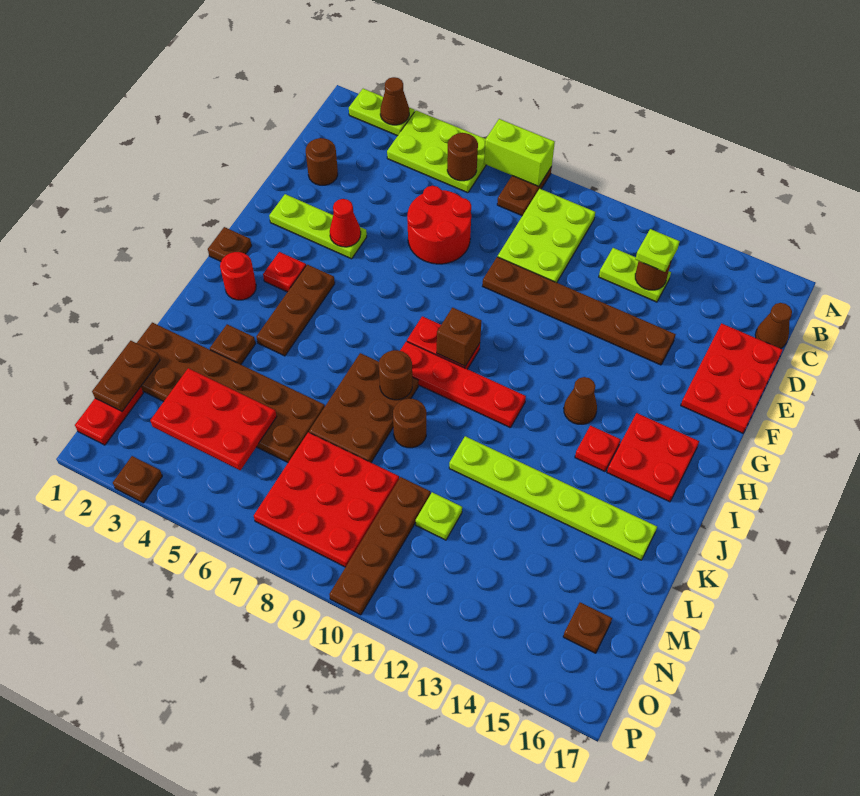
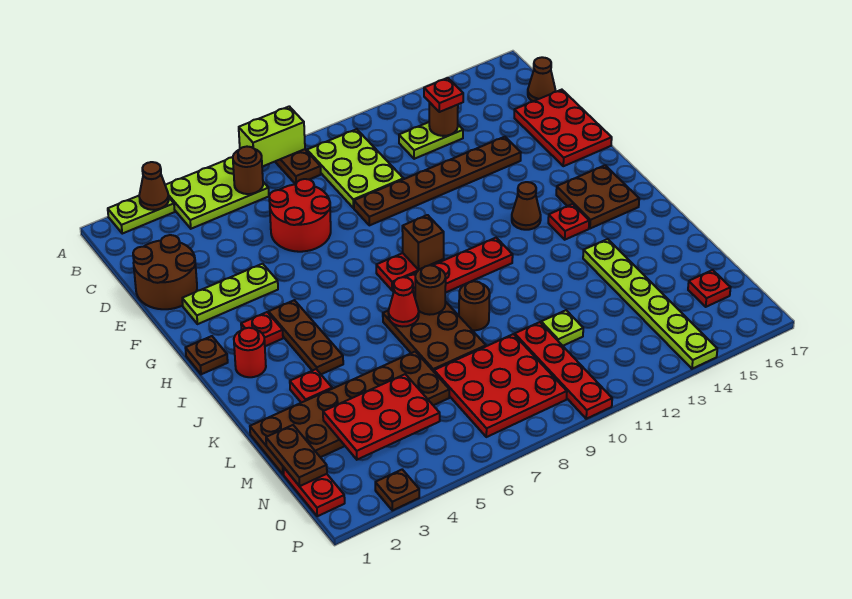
lime plate C13 level 3 -> red plate C13 level 3
brown round brick D2 level 1 -> brown round brick D1:E2 level 1
red cone F4 level 2 -> red cone J7 level 2
red plate H15:I16 level 1 -> brown plate H15:I16 level 1
brown plate K3 level 1 -> red plate K3 level 1
lime plate K11:K16 level 1 -> lime plate K14:P14 level 1
brown plate M10:P10 level 1 -> red plate M10:P10 level 1
brown plate N16 level 1 -> red plate N16 level 1

